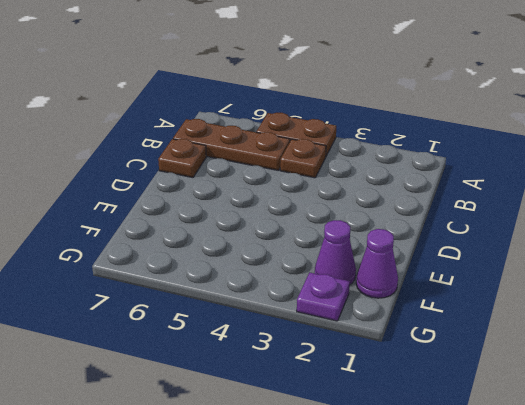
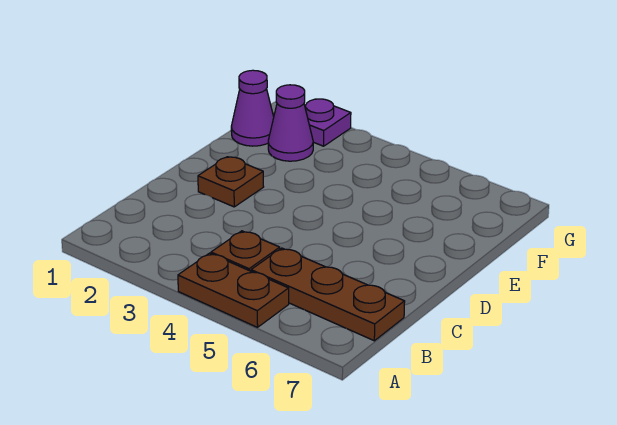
brown plate C7 level 1 -> brown plate D2 level 1

